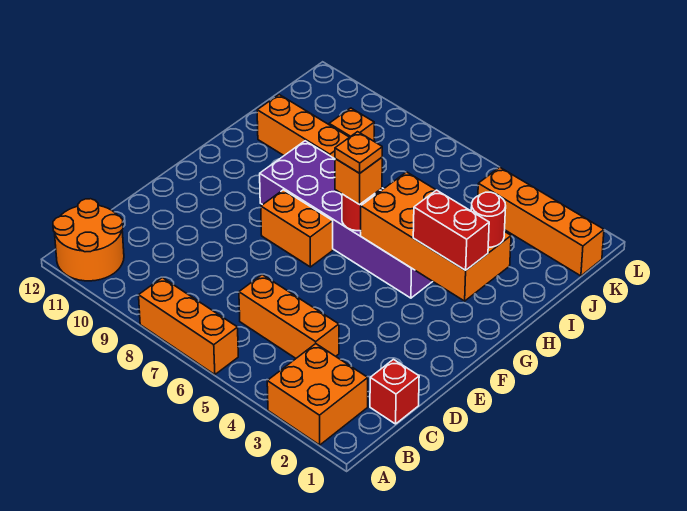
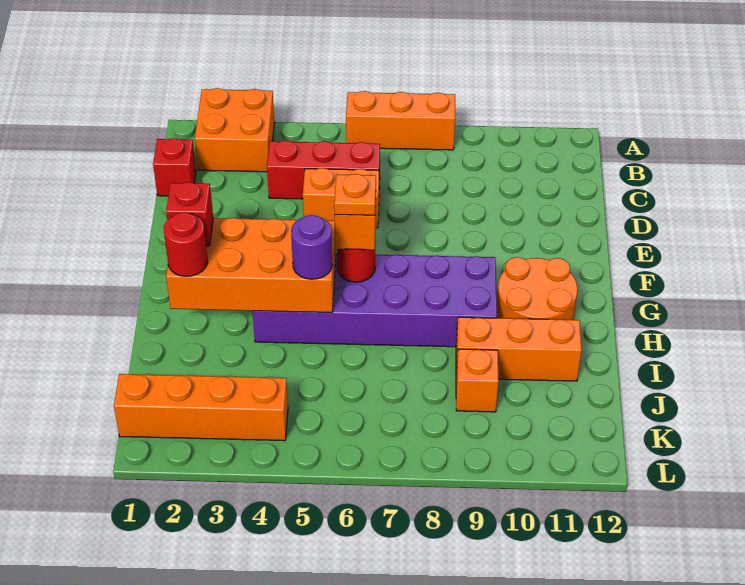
orange round brick A11:B12 level 1 -> orange round brick G10:H11 level 1
orange brick C4:C6 level 1 -> red brick C4:C6 level 1
orange brick F7:F8 level 1 -> orange brick D5:D6 level 1
red brick G2:G3 level 3 -> red brick G2 level 3
none -> purple round brick H5 level 3

